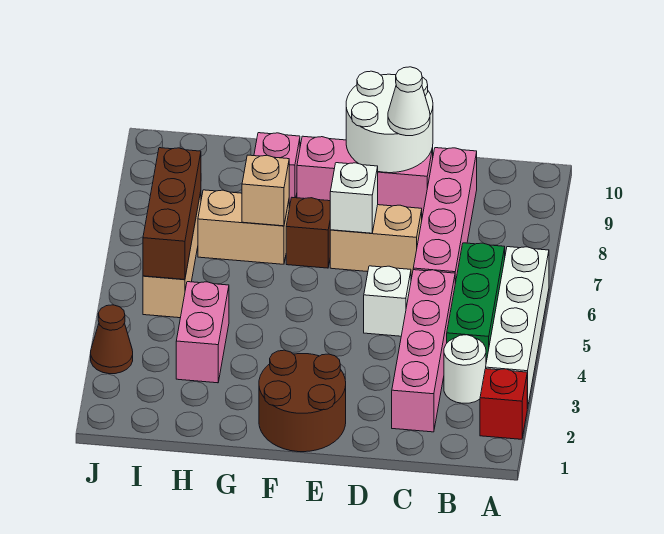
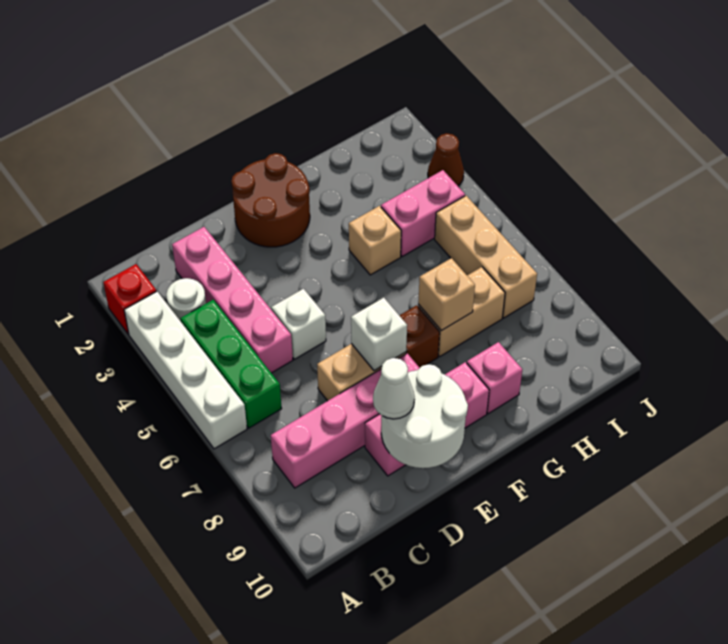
pink brick C6:C9 level 1 -> pink brick B8:E8 level 1
none -> tan brick G4 level 1
pink brick H3:H4 level 1 -> pink brick H4:I4 level 1
brown brick I5:I7 level 2 -> none

